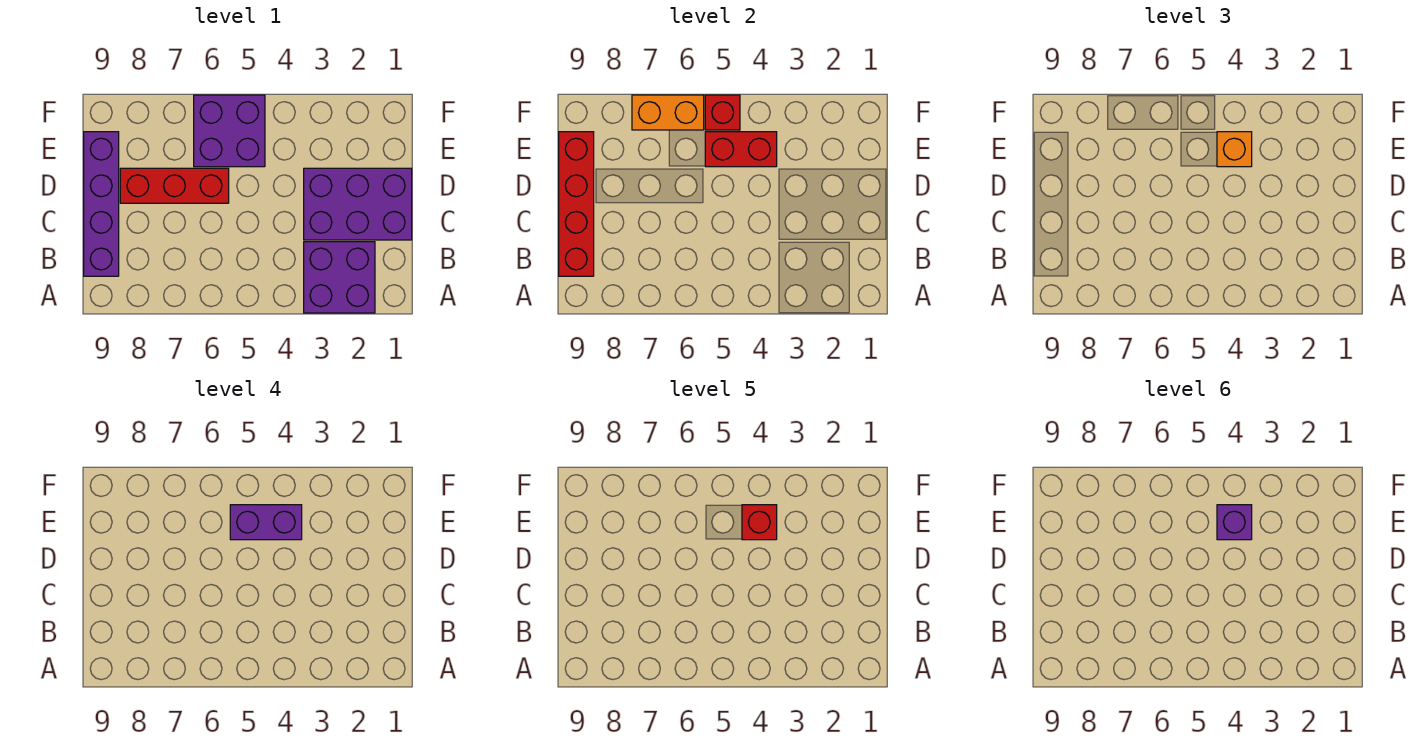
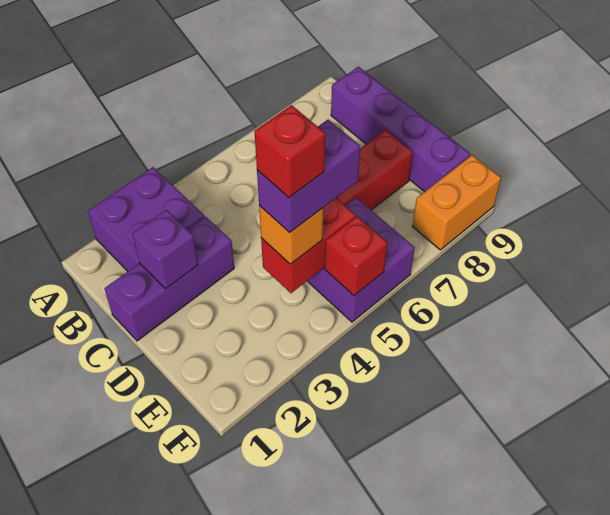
red brick B9:E9 level 2 -> none
purple brick C1:D3 level 1 -> purple brick C1:C3 level 1
purple brick E4 level 6 -> purple brick C2 level 2
orange brick F6:F7 level 2 -> orange brick F8:F9 level 1

